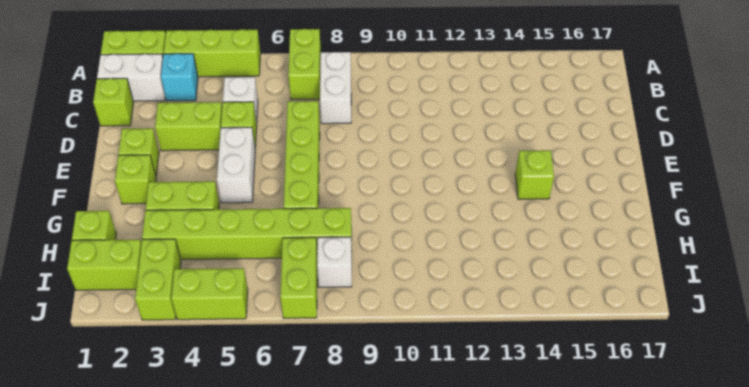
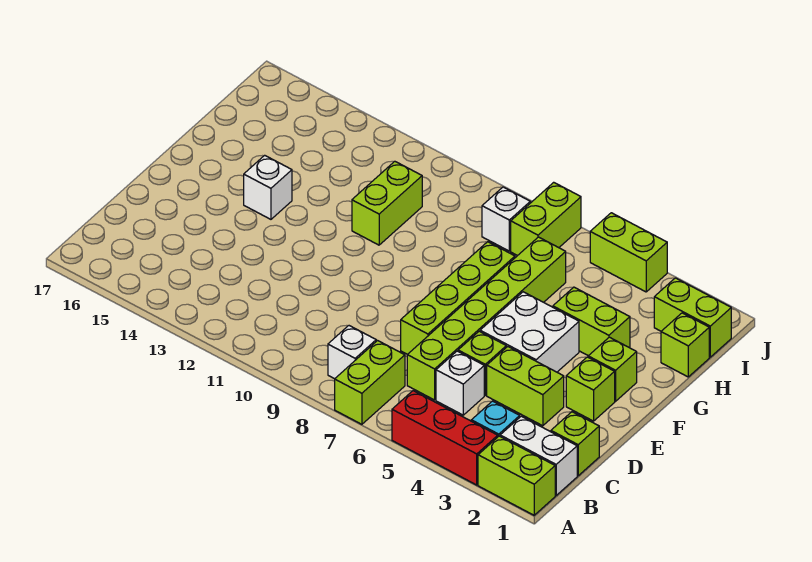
lime brick A3:A5 level 1 -> red brick A3:A5 level 1
white brick B8:C8 level 1 -> white brick B8 level 1
white brick E5:F5 level 1 -> white brick E4:F5 level 1
lime brick F14 level 1 -> white brick F14 level 1
lime brick H3:H8 level 1 -> lime brick C6:H6 level 1
lime brick I3:J3 level 1 -> lime brick G11:H11 level 1

